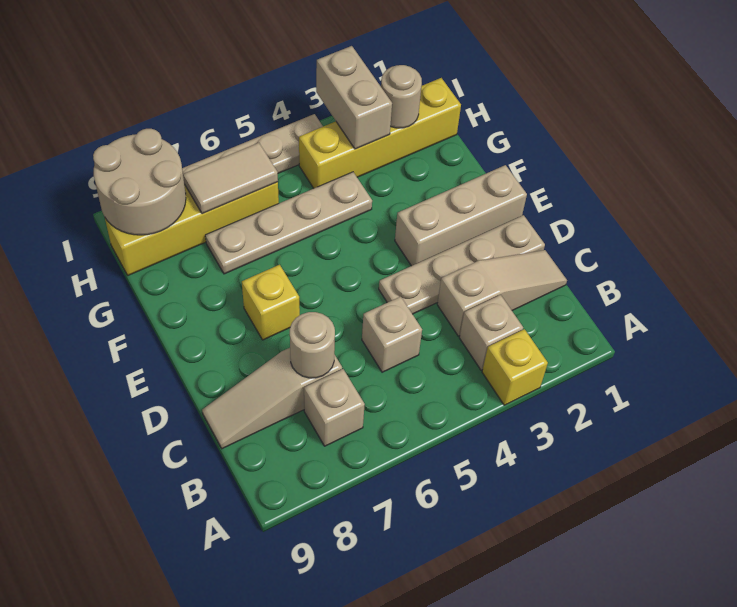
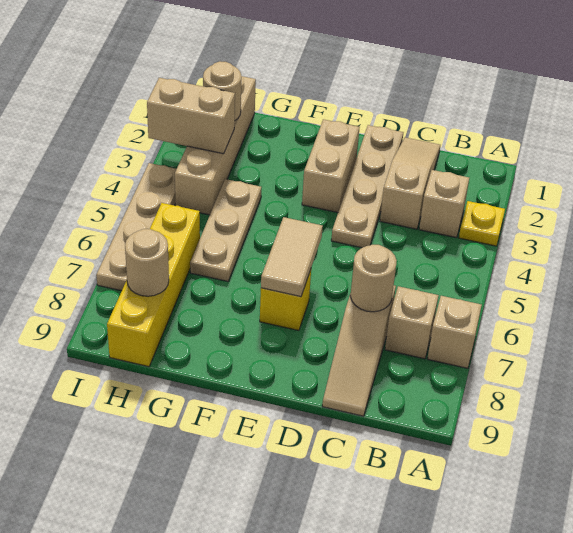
yellow brick A3 level 1 -> yellow plate A3 level 1
tan brick C5 level 1 -> tan brick A7 level 1
tan brick E1:E3 level 1 -> tan brick E2:E3 level 1
tan plate G4:G7 level 1 -> tan plate G4:G6 level 1
yellow brick H1:H4 level 1 -> tan brick H1:H4 level 1
tan tile H6:H7 level 2 -> tan tile E6:E7 level 2
tan round brick H8:I9 level 2 -> tan round brick H8 level 2

